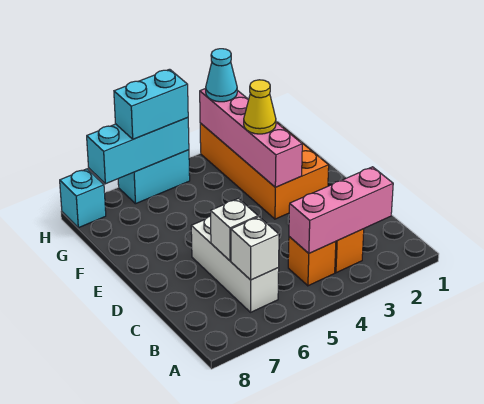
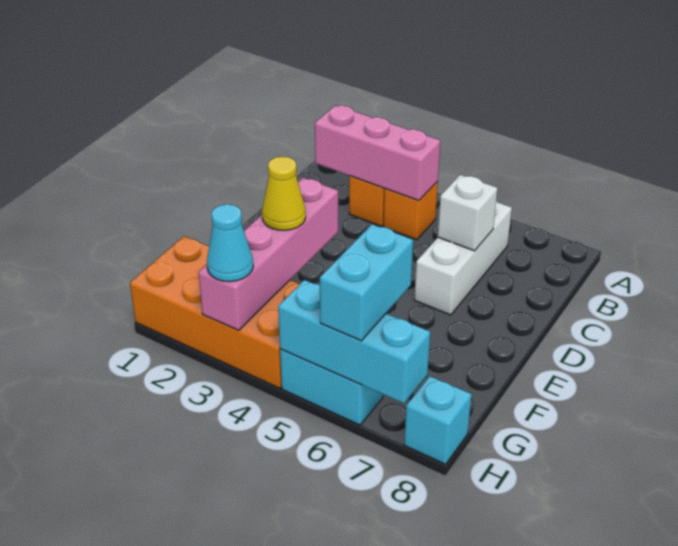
white brick B6 level 2 -> none
orange brick E2:H3 level 1 -> orange brick G1:H4 level 1
cyan brick H5:H6 level 3 -> cyan brick G6:H6 level 3

